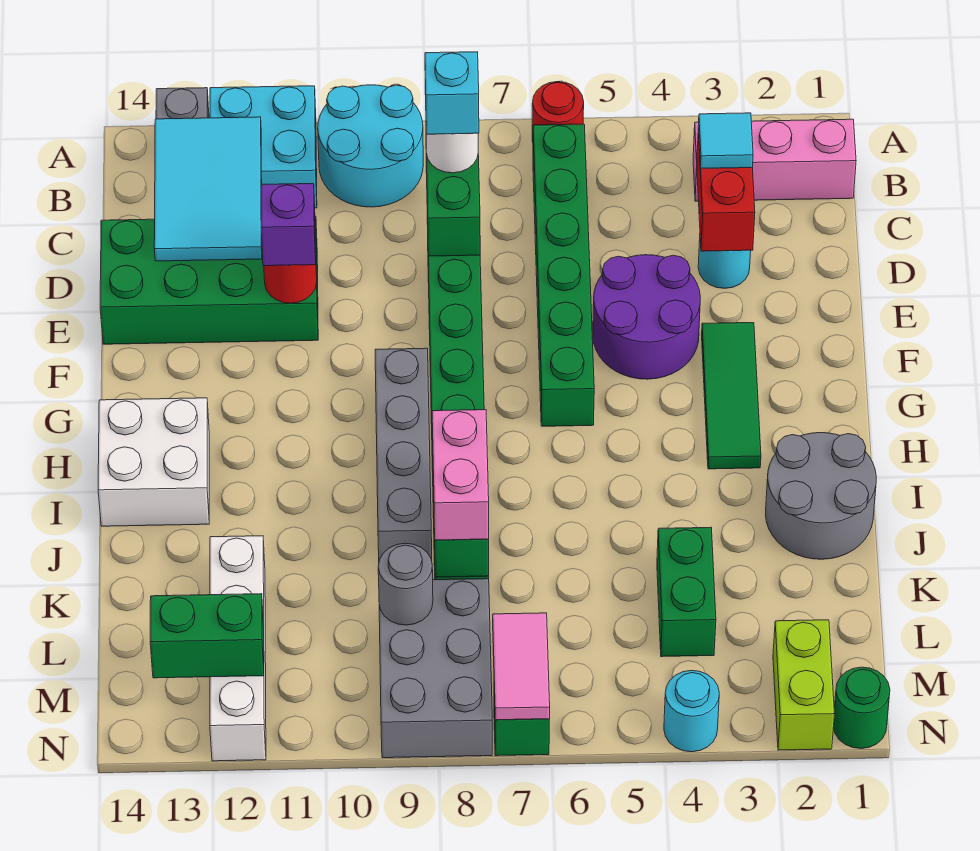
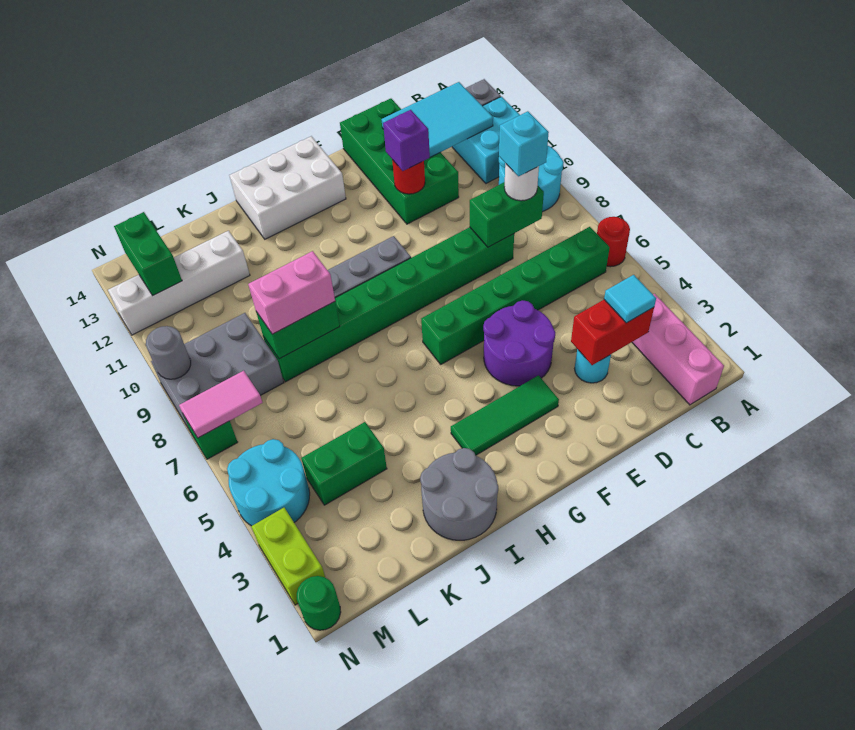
white brick H13:I14 level 1 -> white brick G13:I14 level 1
grey round brick L9 level 2 -> grey round brick N9 level 2
lime brick M2:N2 level 1 -> lime brick N2:N3 level 1
cyan round brick N4 level 1 -> cyan round brick M4:N5 level 1

